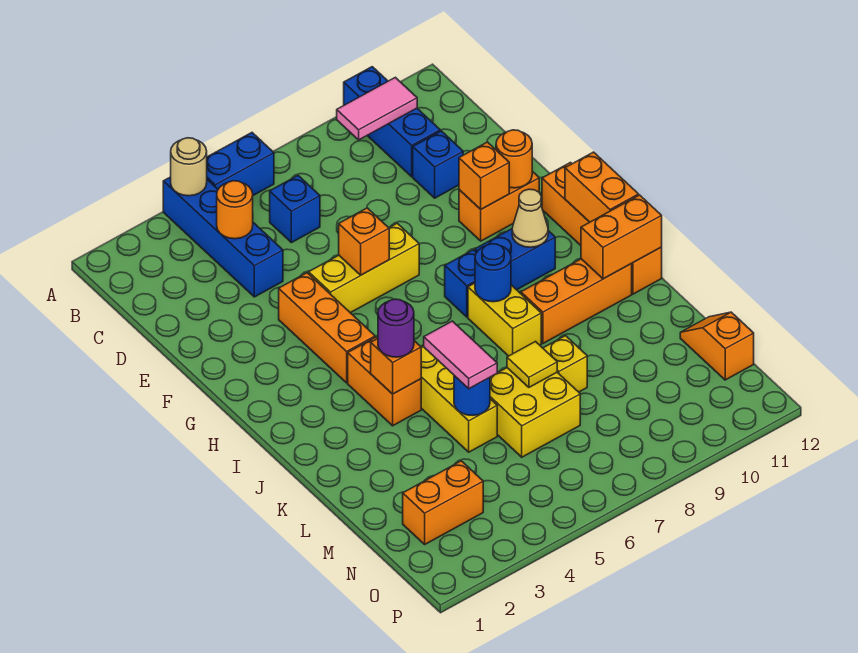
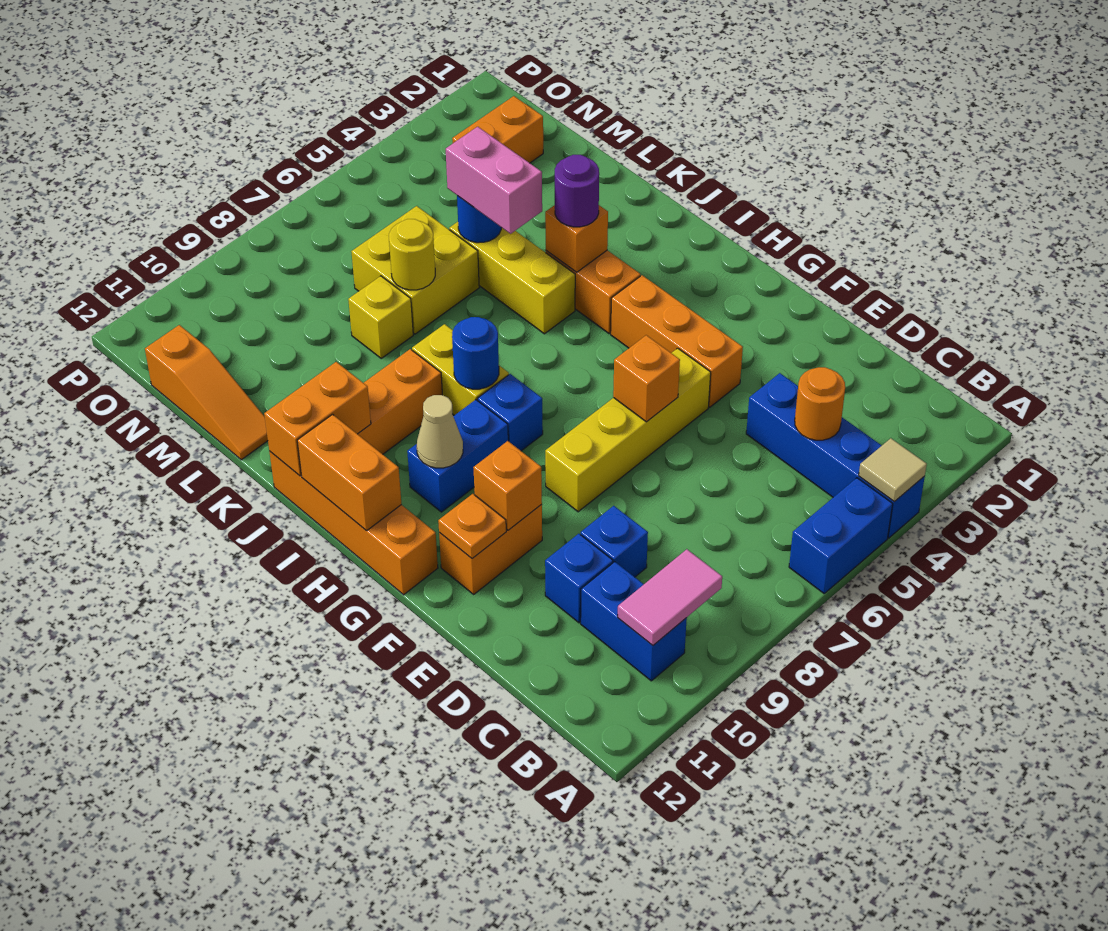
tan round brick A4 level 2 -> tan tile A4 level 2
blue brick A10:C10 level 1 -> blue brick B10:C10 level 1
blue brick C6 level 1 -> blue brick D9 level 1
yellow brick F5:F7 level 1 -> yellow brick F5:F8 level 1
orange round brick F11 level 2 -> orange plate F11 level 2
pink tile K5:L5 level 3 -> pink brick K5:L5 level 3
yellow tile L7 level 2 -> yellow round brick L7 level 2
orange slope M12:N12 level 1 top N -> orange slope L12:N12 level 1 top N

